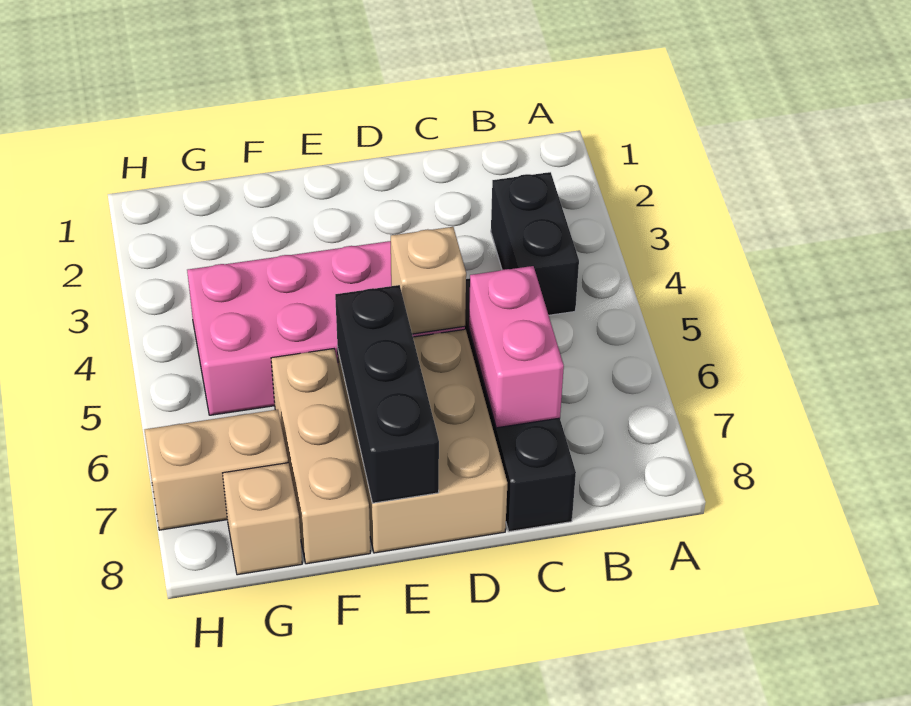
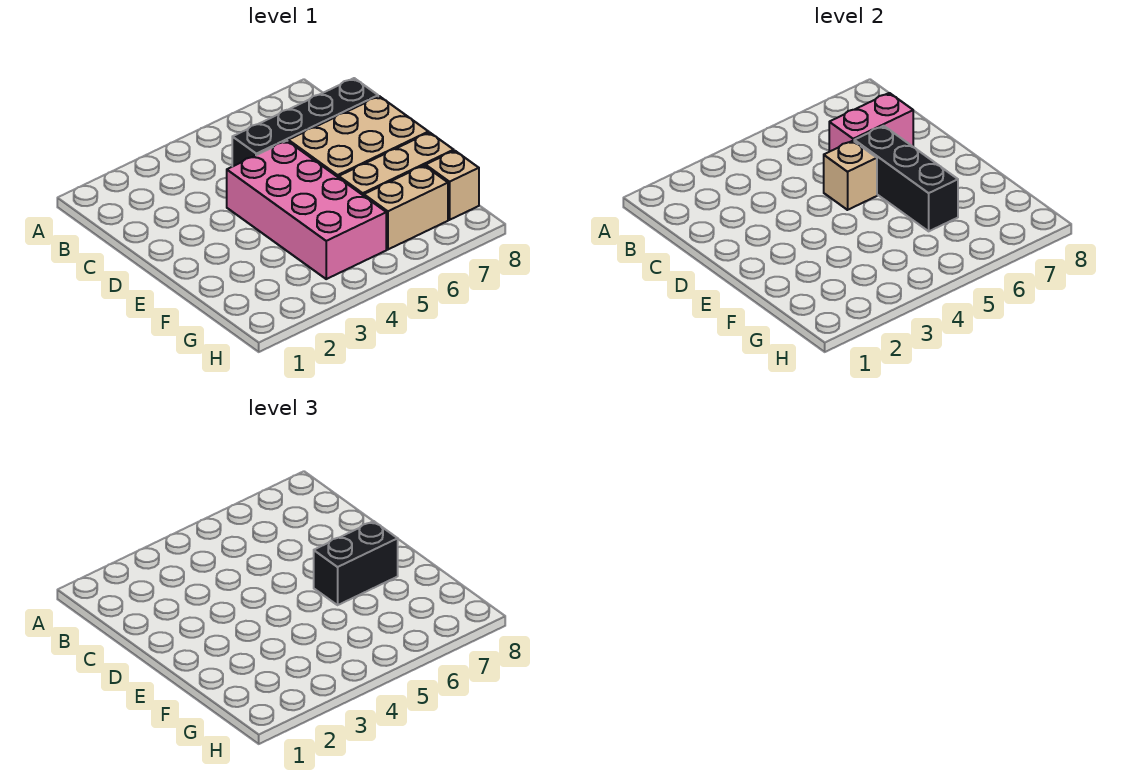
black brick B3:B4 level 1 -> black brick E6:E7 level 3
black brick E6:E8 level 2 -> black brick D6:F6 level 2
tan brick G7:H7 level 1 -> tan brick G6:G7 level 1

